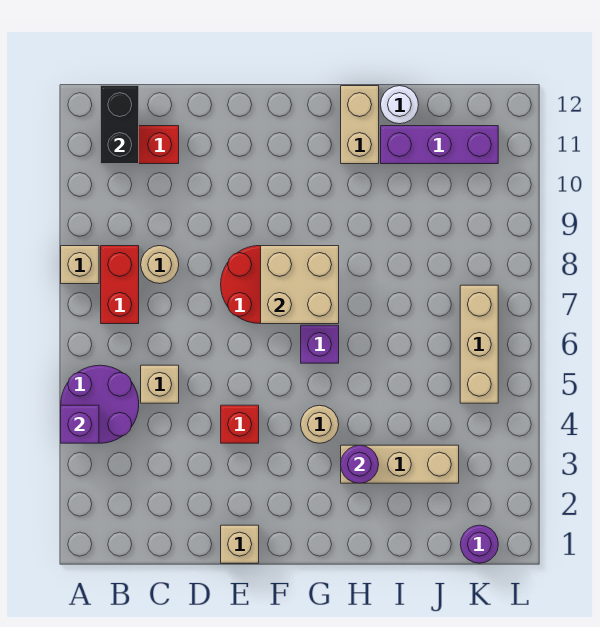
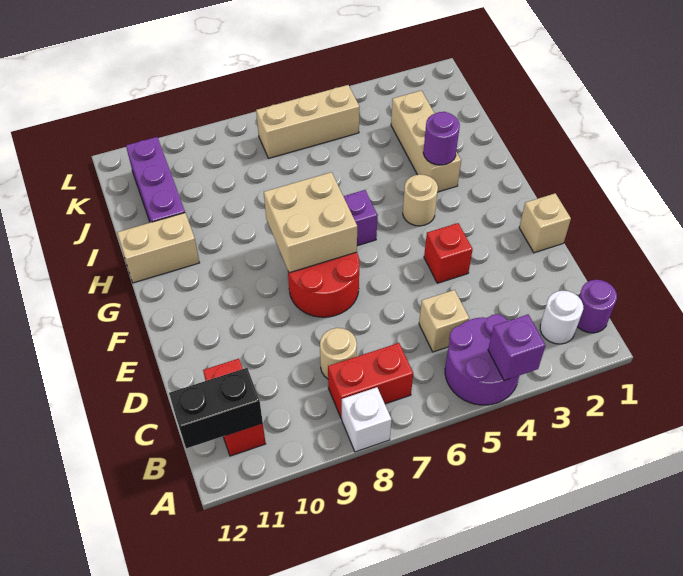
tan brick A8 level 1 -> white brick A8 level 1
white round brick I12 level 1 -> white round brick B2 level 1
purple round brick K1 level 1 -> purple round brick B1 level 1

